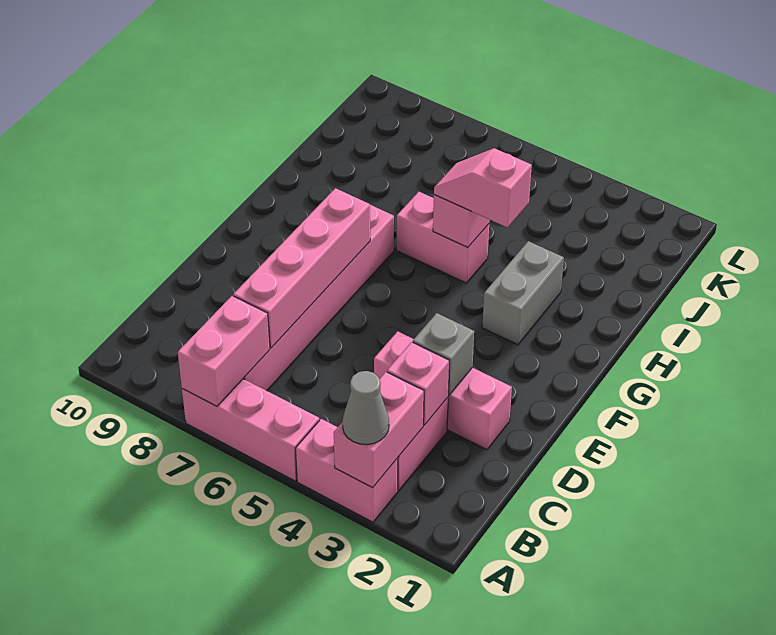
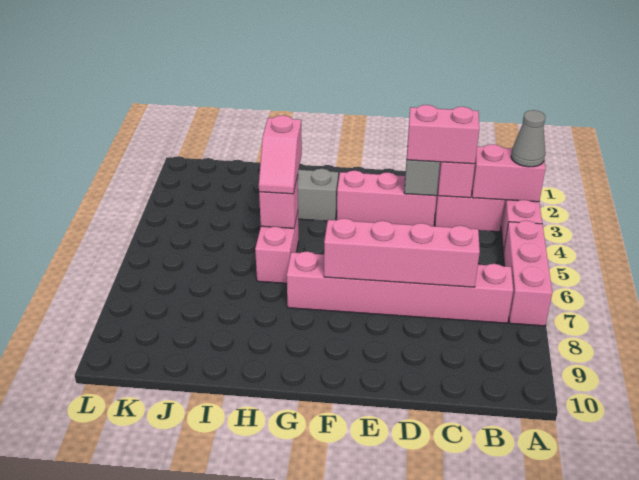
pink brick A7:B7 level 2 -> pink brick C3:D3 level 3
pink brick D2:D4 level 1 -> pink brick D3:F3 level 1

